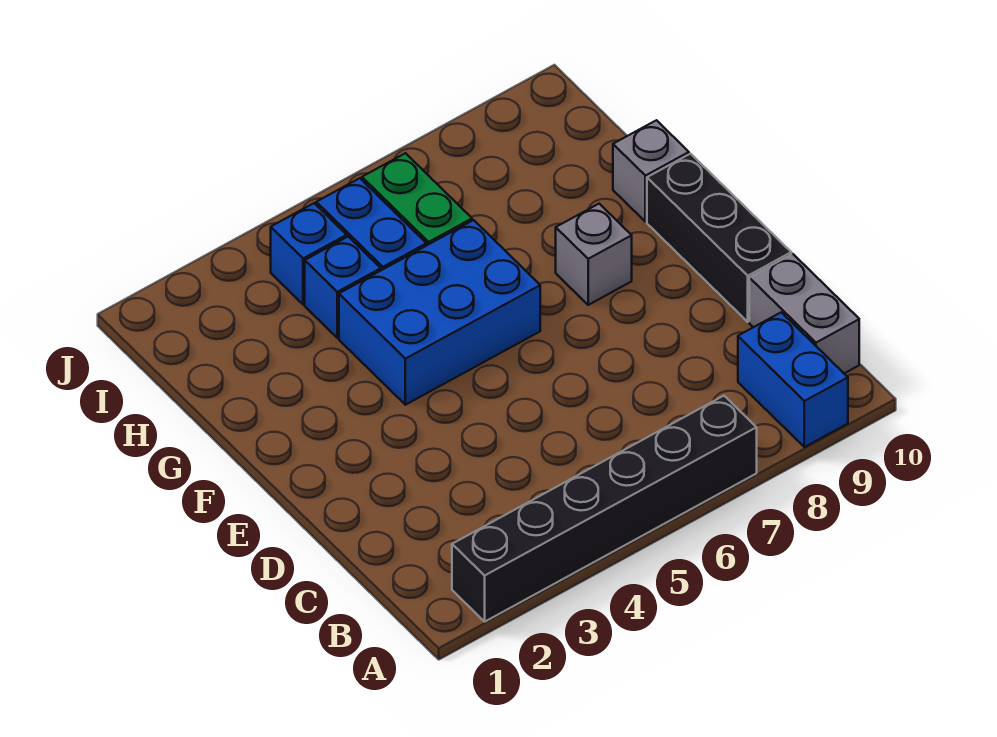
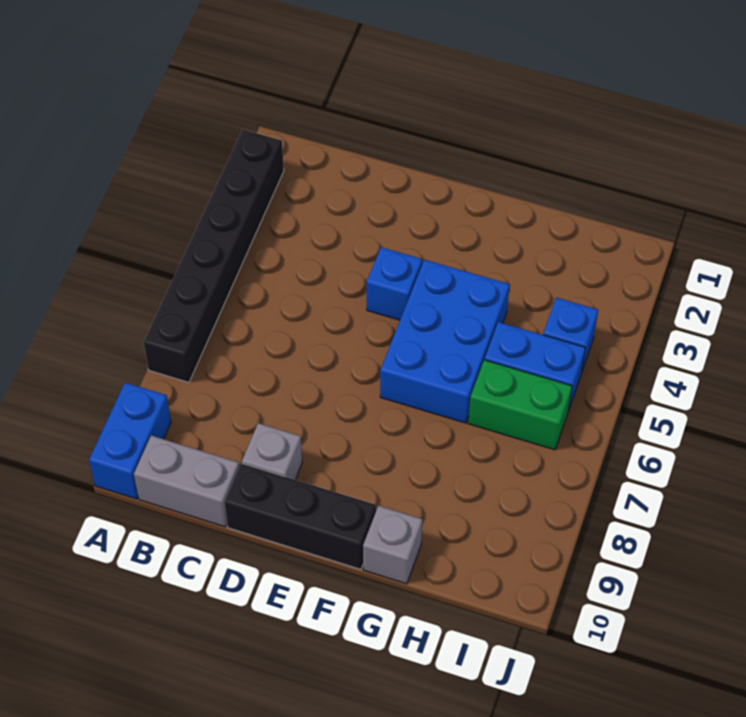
blue brick A9:B9 level 1 -> blue brick A9:A10 level 1
grey brick F8 level 1 -> grey brick D9 level 1
blue brick H4 level 1 -> blue brick E4 level 1

